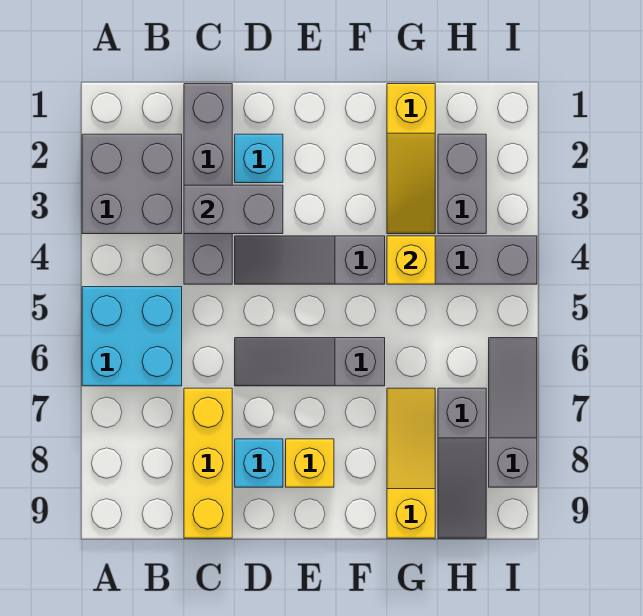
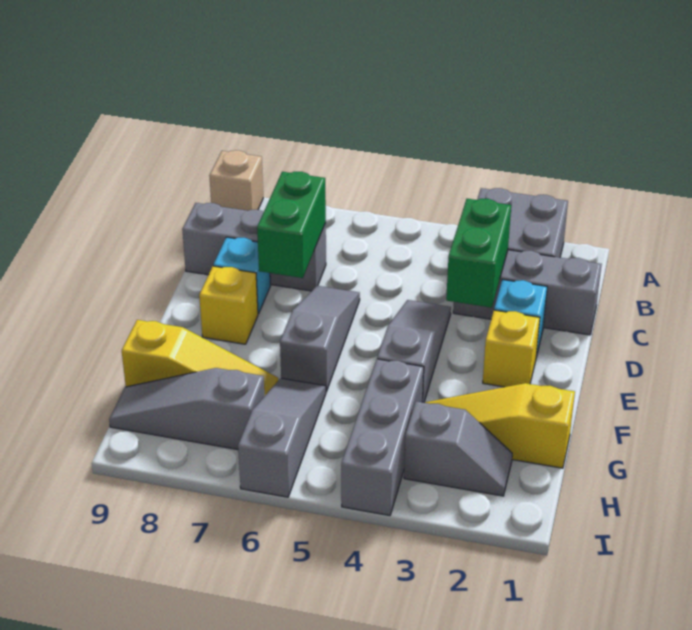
cyan brick A5:B6 level 1 -> none
none -> tan brick A9 level 1
grey brick C1:C4 level 1 -> grey brick C1:C3 level 1
grey brick C3:D3 level 2 -> green brick C3:D3 level 2
yellow brick C7:C9 level 1 -> grey brick C7:C9 level 1
none -> green brick C7:D7 level 2
yellow brick G4 level 2 -> yellow brick E2 level 1
grey brick H2:H3 level 1 -> grey slope H2:H3 level 1 top 3
grey slope I6:I8 level 1 top 8 -> grey slope G6:I6 level 1 top I

